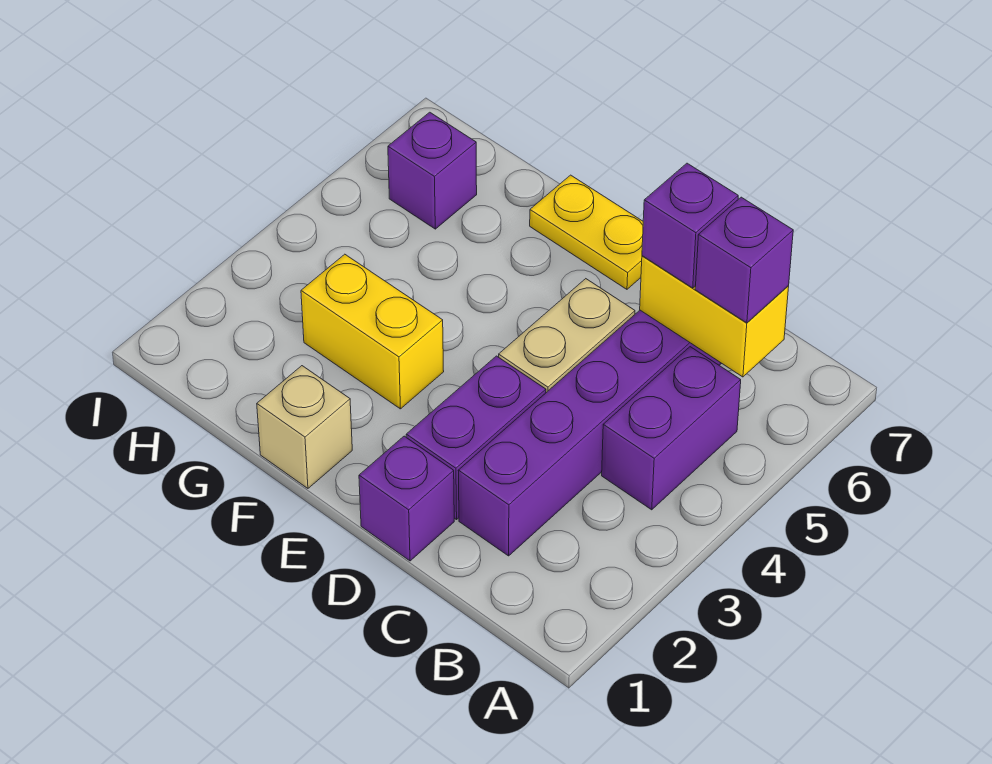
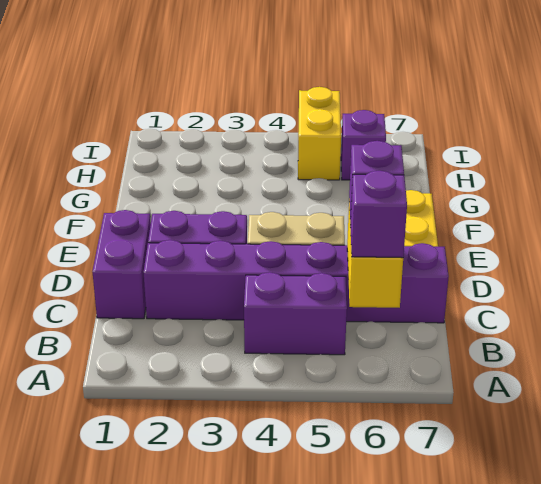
purple brick D1 level 1 -> purple brick C1:D1 level 1
tan brick F1 level 1 -> none
yellow brick F3:G3 level 1 -> yellow brick H5:I5 level 1

